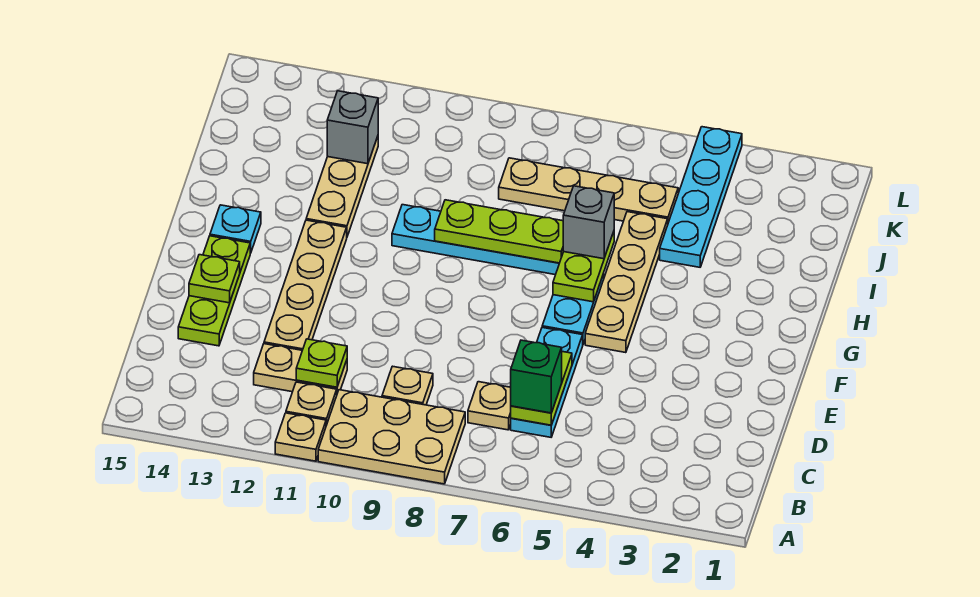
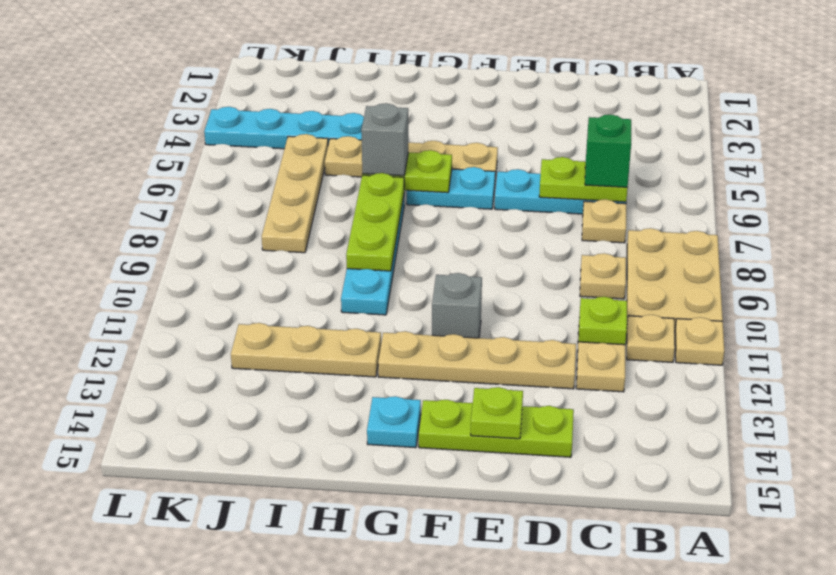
grey brick J12 level 2 -> grey brick F11 level 1

